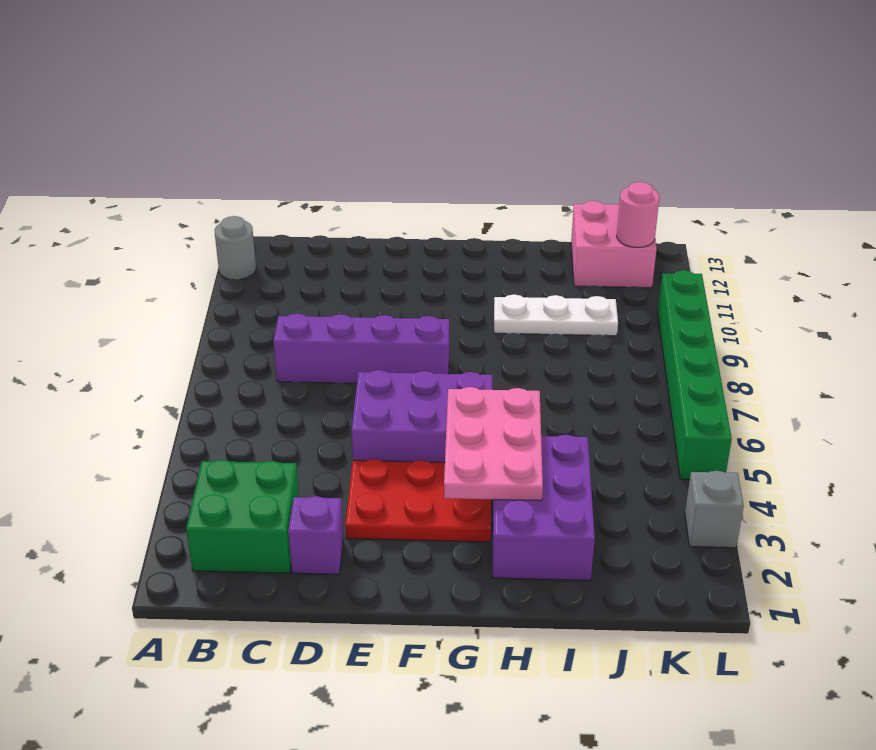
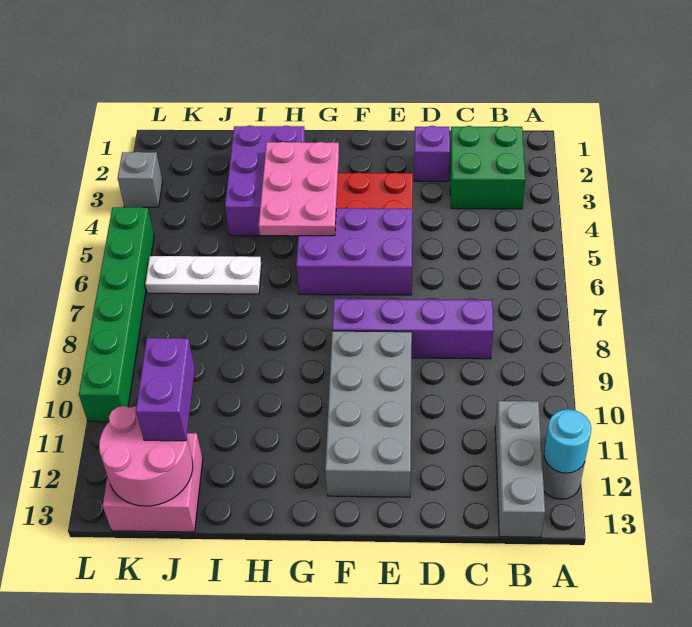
none -> cyan round brick A12 level 2
none -> grey brick B11:B13 level 1
none -> grey brick E9:F12 level 1
white plate H10:J10 level 1 -> white plate I6:K6 level 1
none -> purple brick J11:J12 level 3
pink round brick K12 level 2 -> pink round brick J12:K13 level 2

